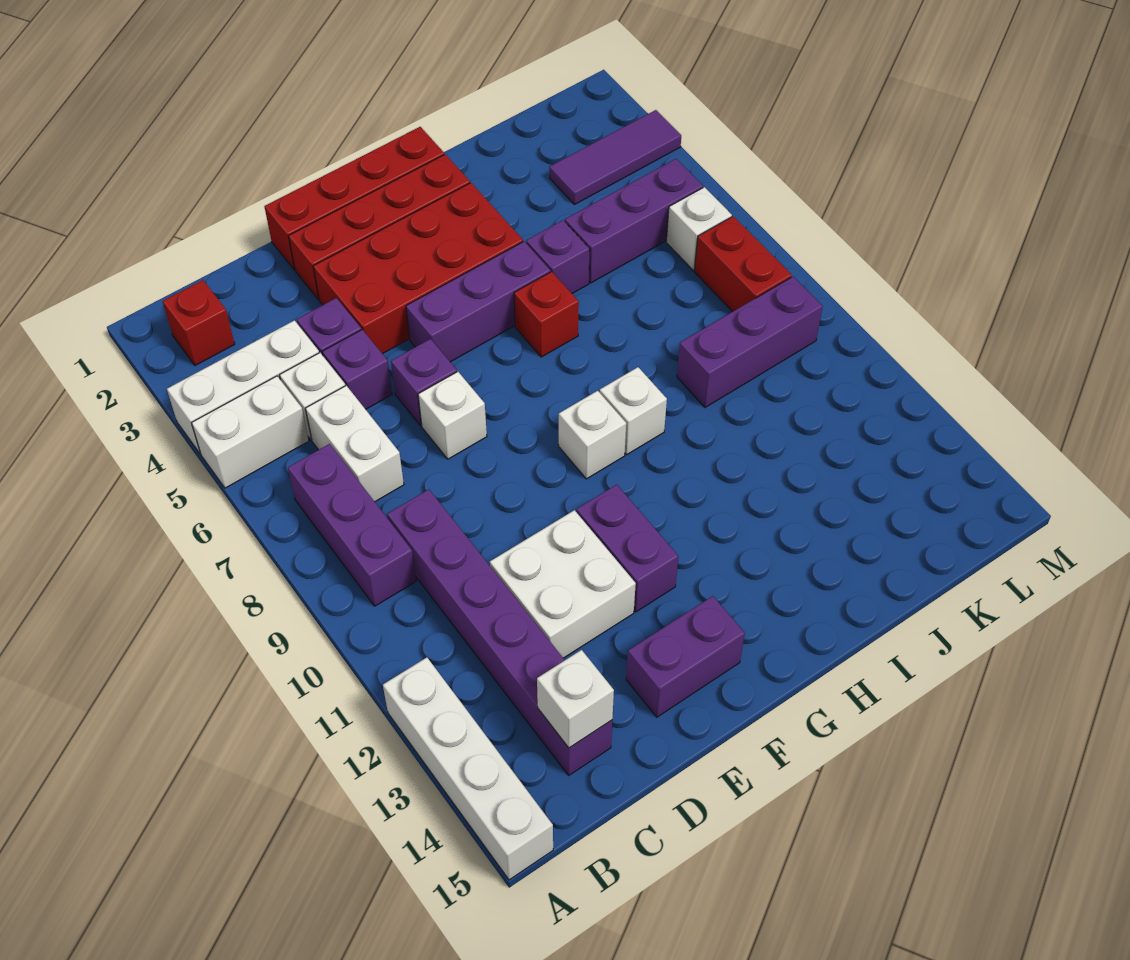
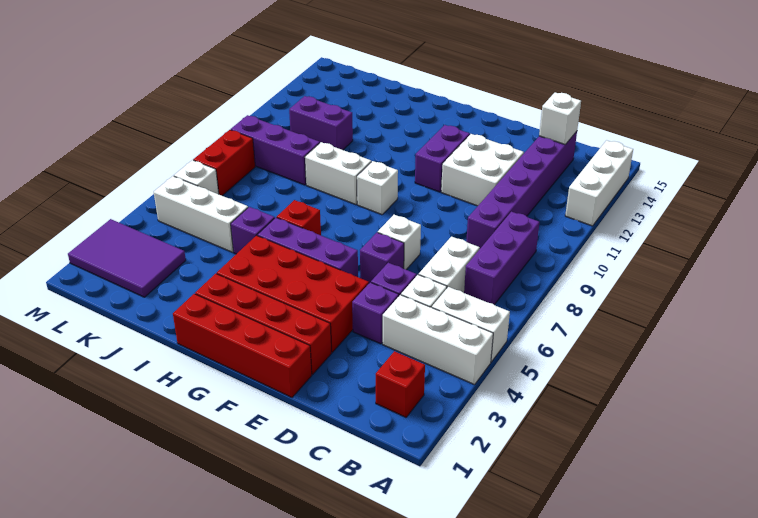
white brick A12:A15 level 1 -> white brick A12:A14 level 1
purple brick E14:F14 level 1 -> purple brick J11:K11 level 1
white brick H9 level 1 -> white brick H9:I9 level 1
purple brick J5:L5 level 1 -> white brick J5:L5 level 1
purple tile K3:M3 level 1 -> purple tile K2:M3 level 1

